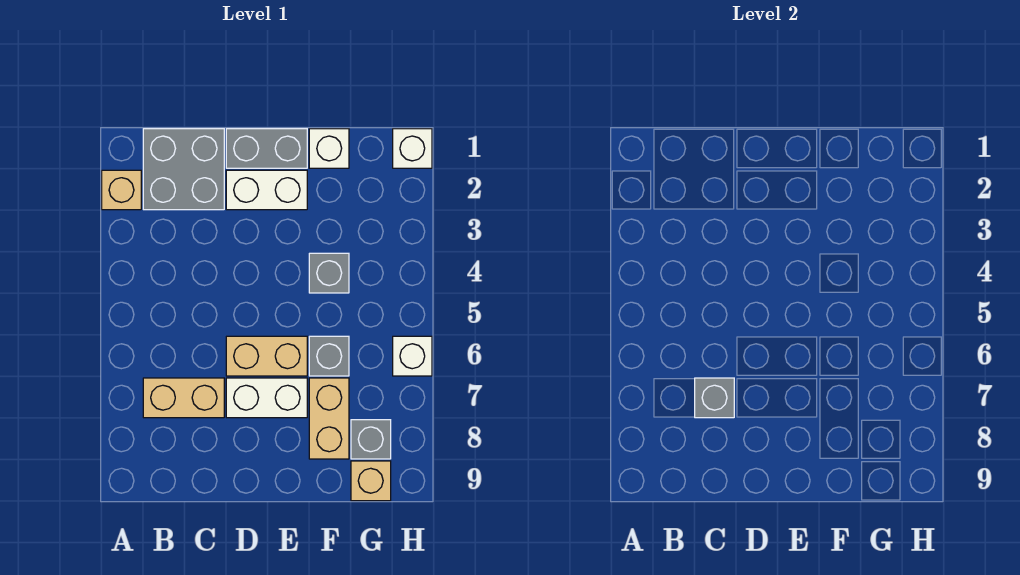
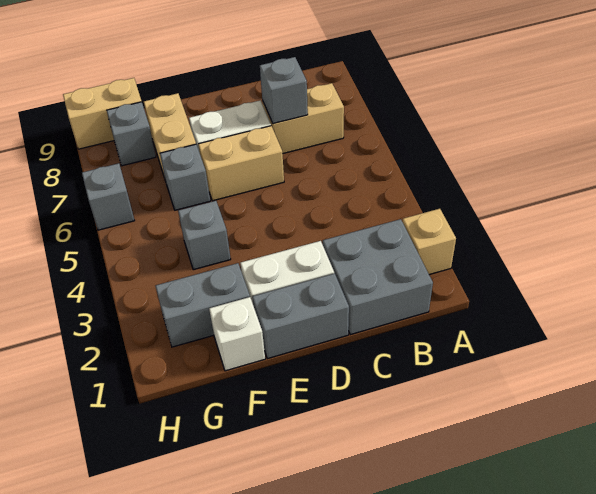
none -> grey brick F2:G2 level 1
tan brick G9 level 1 -> tan brick G9:H9 level 1
white brick H1 level 1 -> none
white brick H6 level 1 -> grey brick H6 level 1

